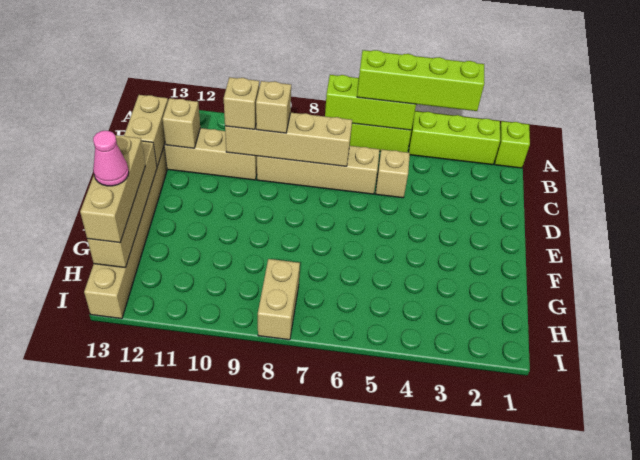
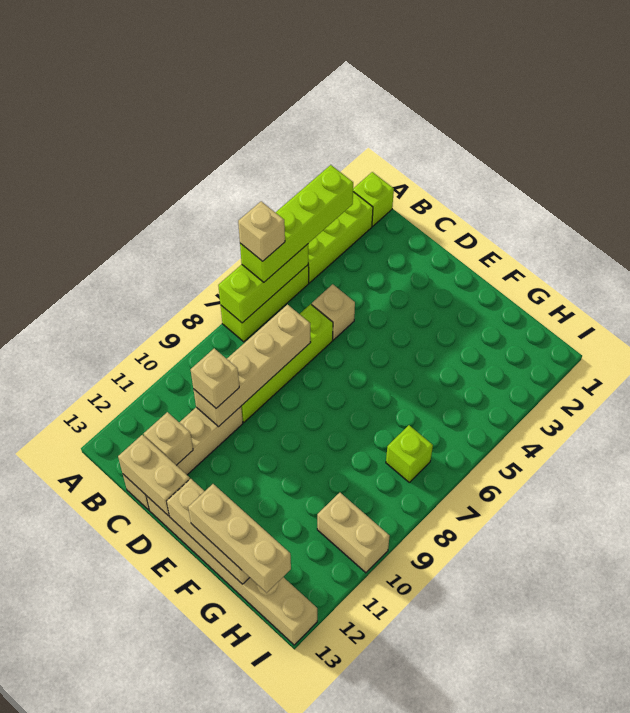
tan brick C6:C9 level 1 -> lime brick C6:C9 level 1
tan brick C9 level 3 -> tan brick A6 level 4
tan brick E13:H13 level 2 -> tan brick E13:G13 level 2
pink cone G13 level 4 -> none
none -> lime brick H7 level 1
tan brick H8:I8 level 1 -> tan brick H10:I10 level 1

